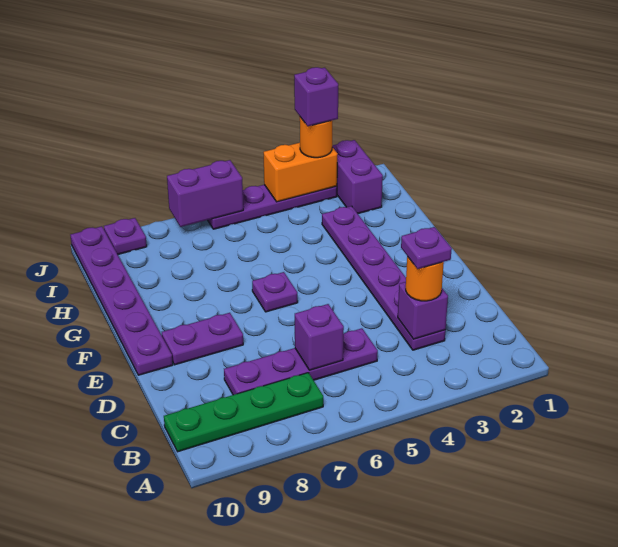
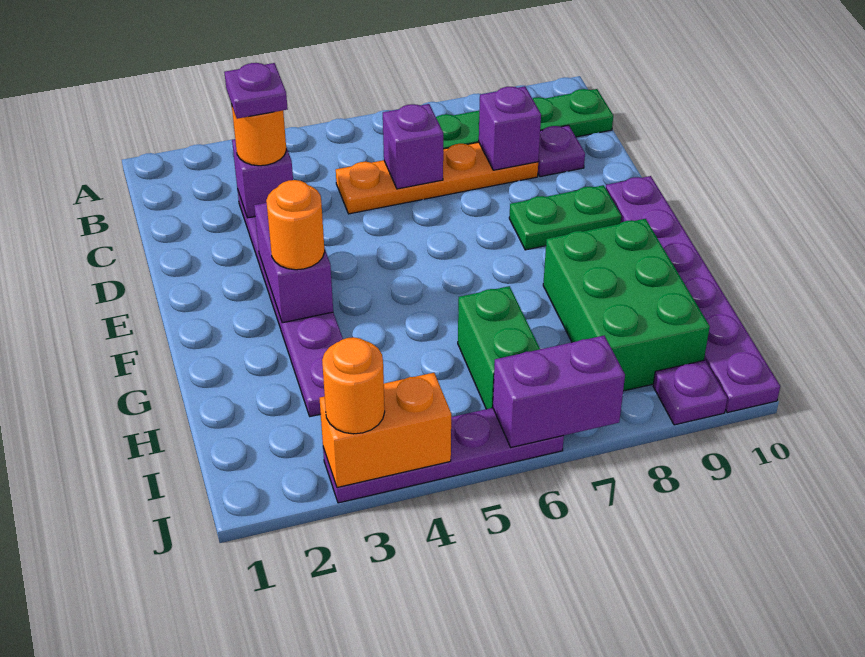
purple plate C5:C8 level 1 -> orange plate C5:C8 level 1
purple plate E8:E9 level 1 -> green plate E8:E9 level 1
none -> orange round brick F3 level 3
purple plate F6 level 1 -> purple plate C9 level 1
none -> green brick G8:I9 level 1
none -> green brick H6:I6 level 1
purple brick I2:J2 level 1 -> purple brick E3:F3 level 2
purple brick J3 level 4 -> purple brick C8 level 2

